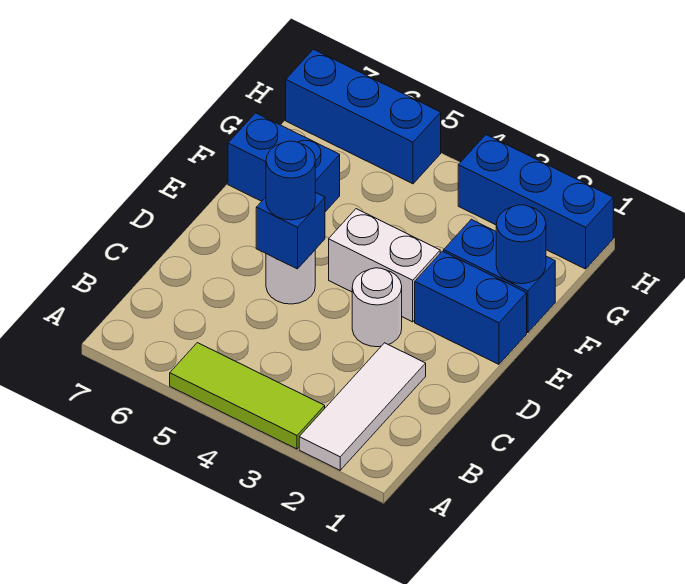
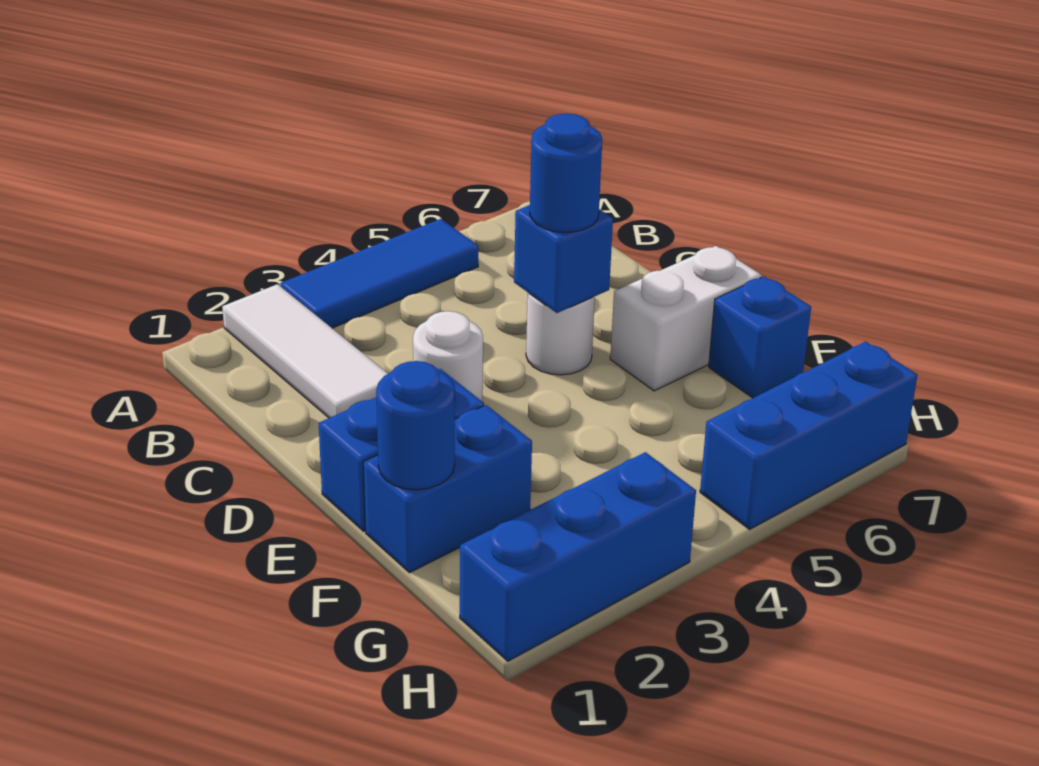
lime tile A3:A5 level 1 -> blue tile A3:A5 level 1
white brick E3:E4 level 1 -> white brick E6:E7 level 1
blue brick F6:F7 level 1 -> blue brick F7 level 1

